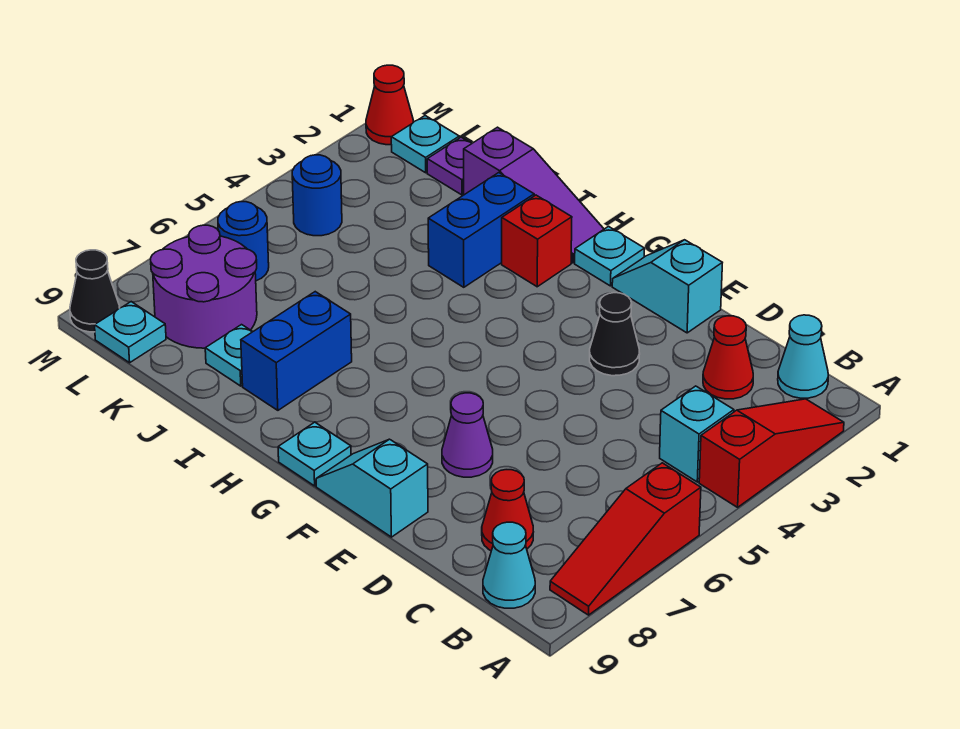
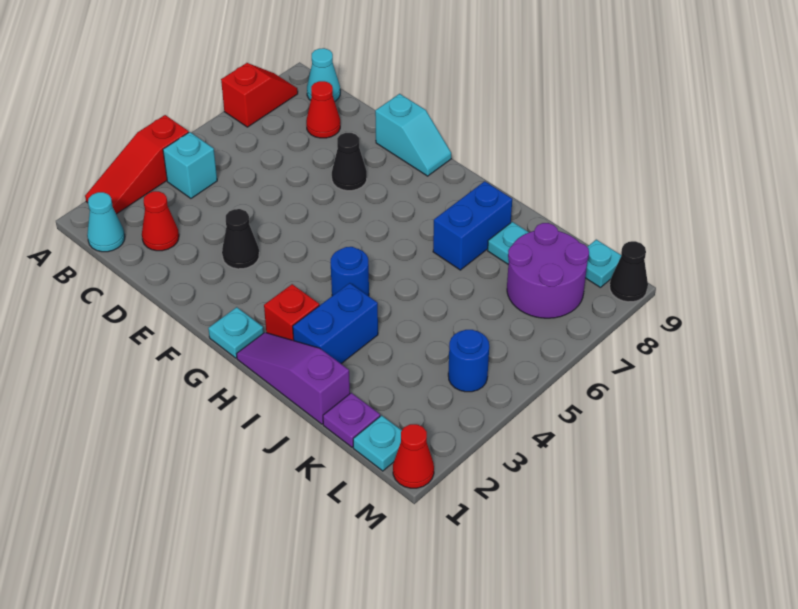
red slope A6:A8 level 1 top 6 -> red slope A7:A8 level 1 top 7
cyan slope E1:F1 level 1 top E -> none
purple cone E7 level 1 -> black cone E7 level 1
cyan plate G9 level 1 -> none
blue round brick L6 level 1 -> blue round brick H4 level 1

